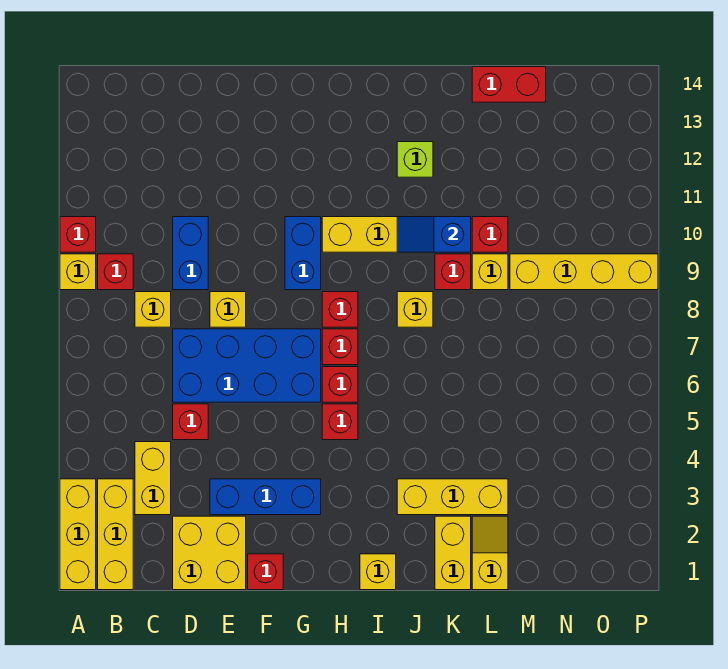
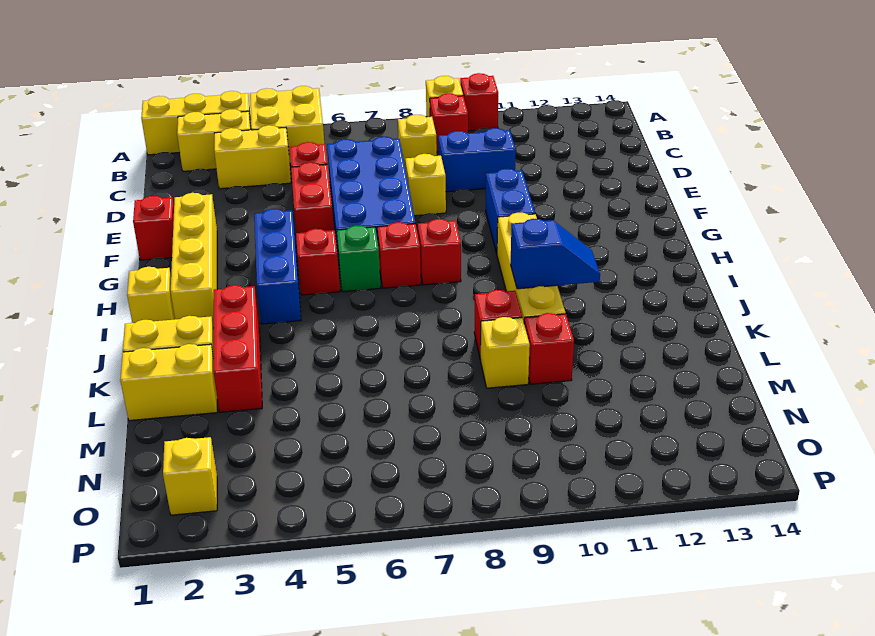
yellow brick B1:B3 level 1 -> yellow brick B2:B3 level 1
yellow brick D1:E2 level 1 -> yellow brick A4:B5 level 1
blue brick E3:G3 level 1 -> blue brick G4:I4 level 1
blue brick G9:G10 level 1 -> blue brick F10:G10 level 1
red brick H6 level 1 -> green brick H6 level 1
yellow brick J3:L3 level 1 -> red brick J3:L3 level 1
yellow brick J8 level 1 -> yellow brick O2 level 1
blue slope J10:K10 level 2 top K -> blue slope J10:J11 level 2 top 10
lime brick J12 level 1 -> none
yellow slope L1:L2 level 1 top 1 -> yellow brick L1:L2 level 1
red brick L14:M14 level 1 -> red brick E5:F5 level 1
yellow brick M9:P9 level 1 -> yellow brick F2:I2 level 1

